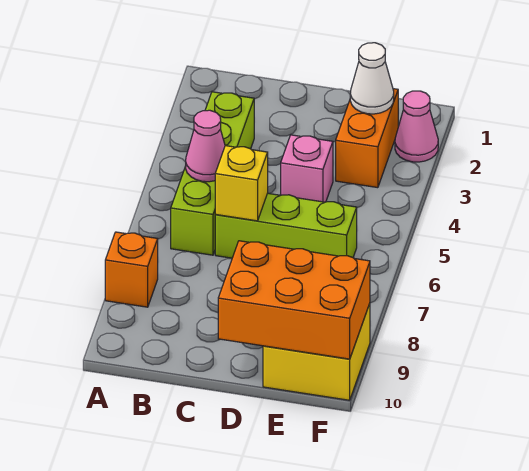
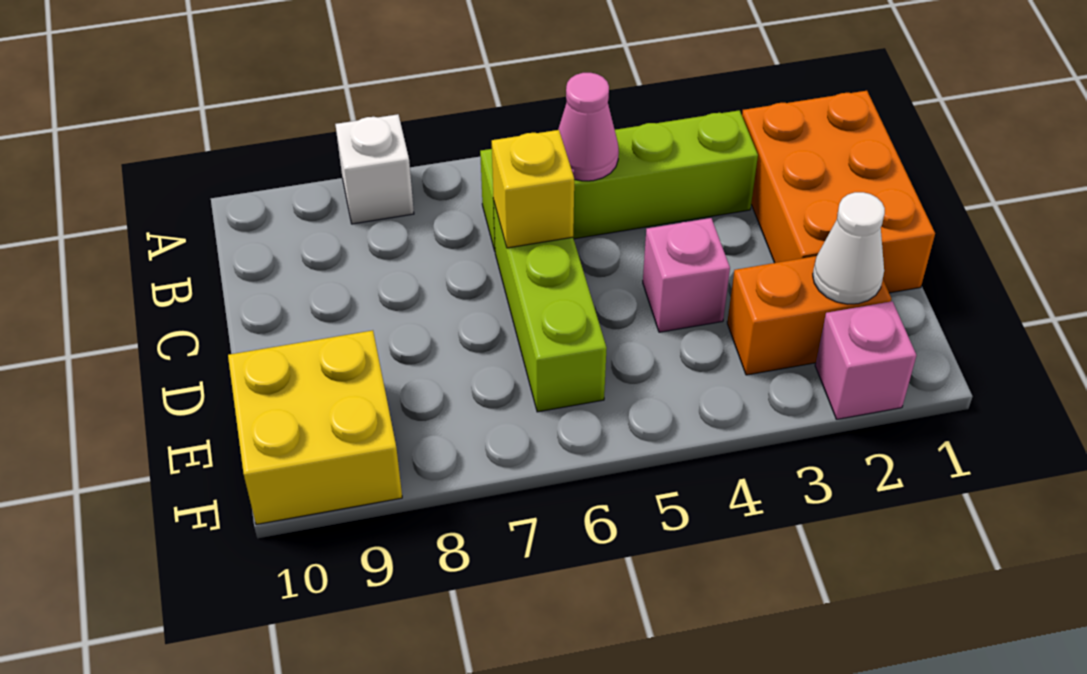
orange brick A8 level 1 -> white brick A8 level 1
orange brick D9:F10 level 2 -> orange brick B1:D2 level 1
pink cone F2 level 1 -> pink brick F2 level 1

